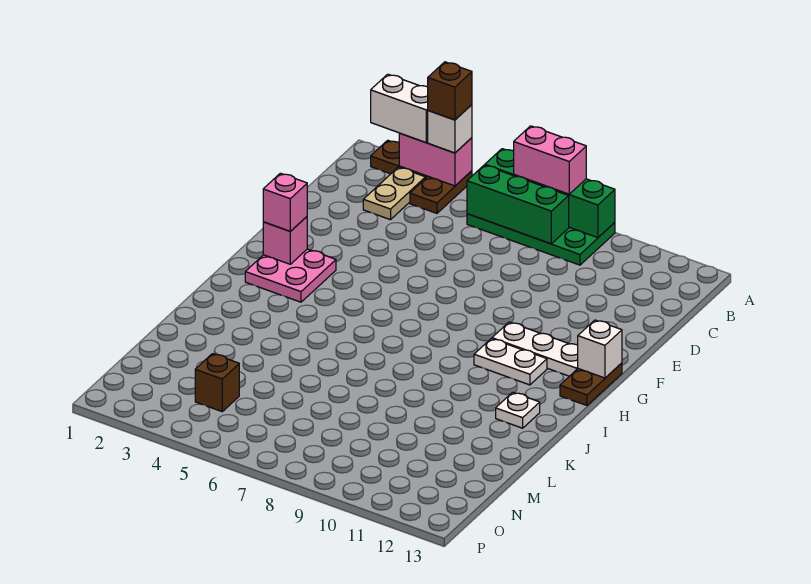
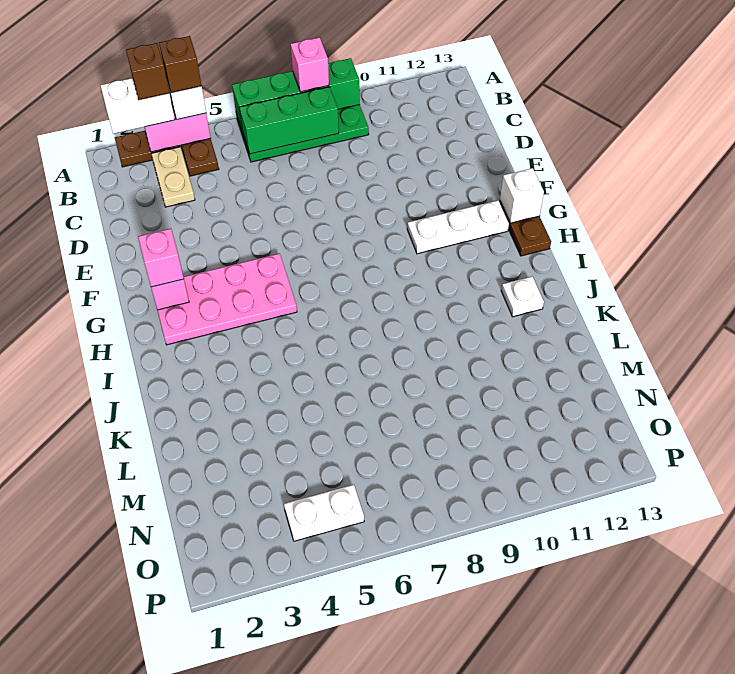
pink brick A7:A8 level 3 -> pink brick A8 level 3
pink plate G2:H3 level 1 -> pink plate G2:H5 level 1
white plate H10:H11 level 1 -> white plate O4:O5 level 1
brown brick N4 level 1 -> brown brick A3 level 4

